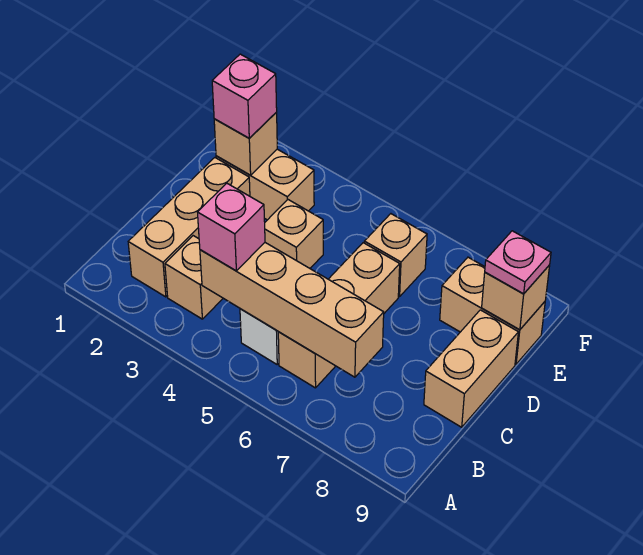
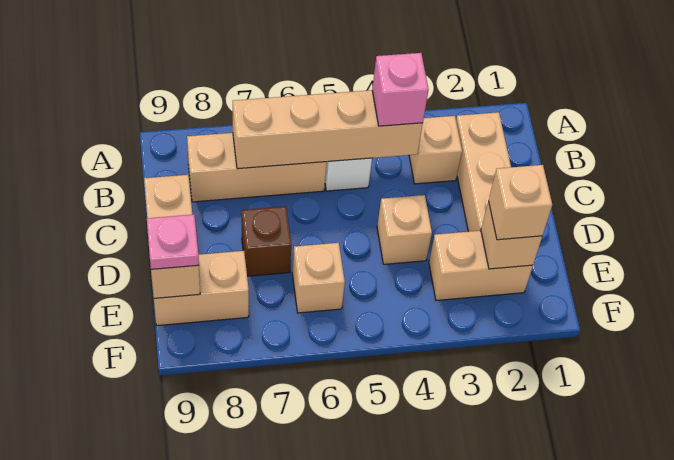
tan brick B6:D6 level 1 -> tan brick B6:B8 level 1
none -> brown brick D7 level 1
pink brick E2 level 3 -> tan brick E2 level 3

